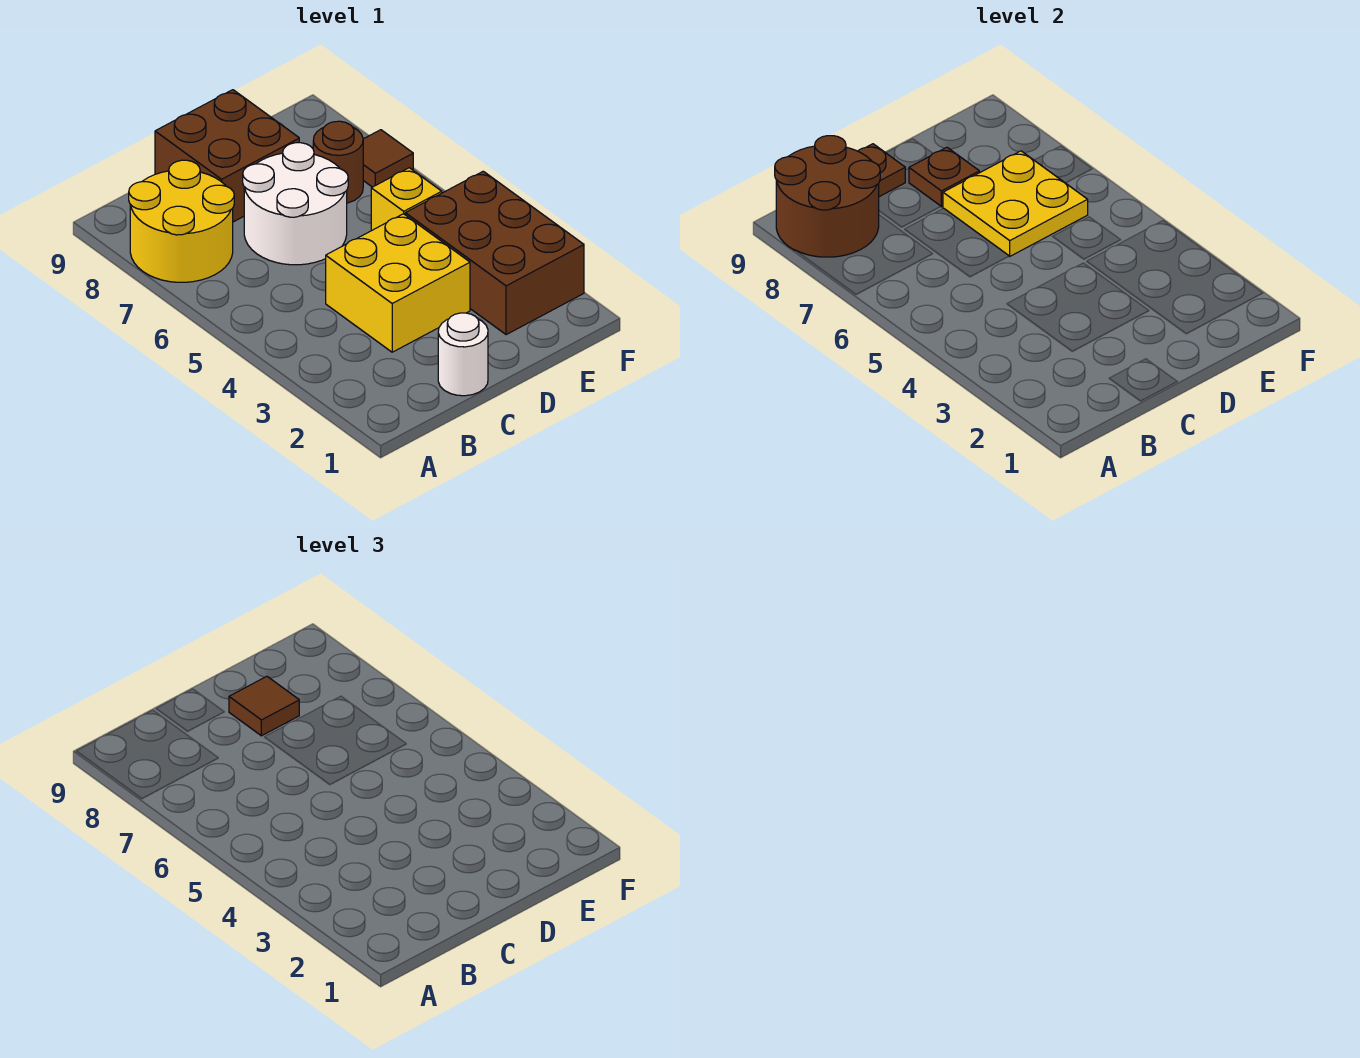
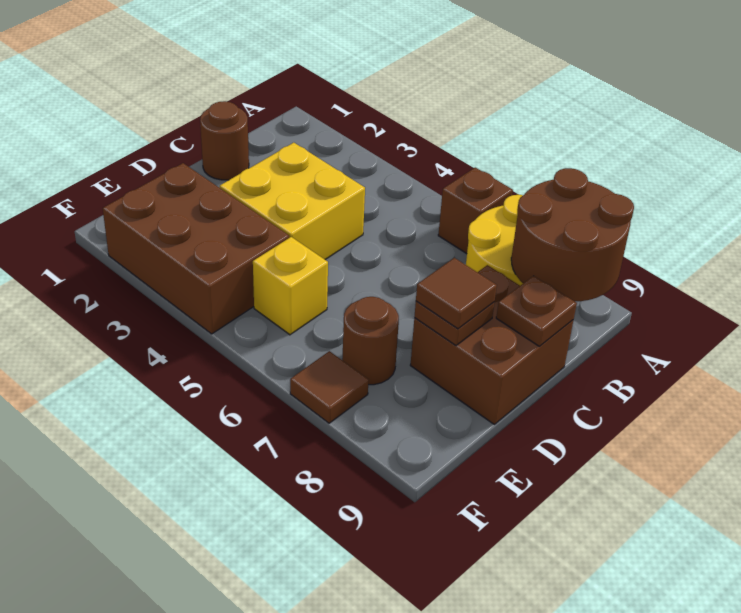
none -> brown brick A6 level 1
white round brick C1 level 1 -> brown round brick C1 level 1
white round brick C6:D7 level 1 -> none
yellow plate D6:E7 level 2 -> none

